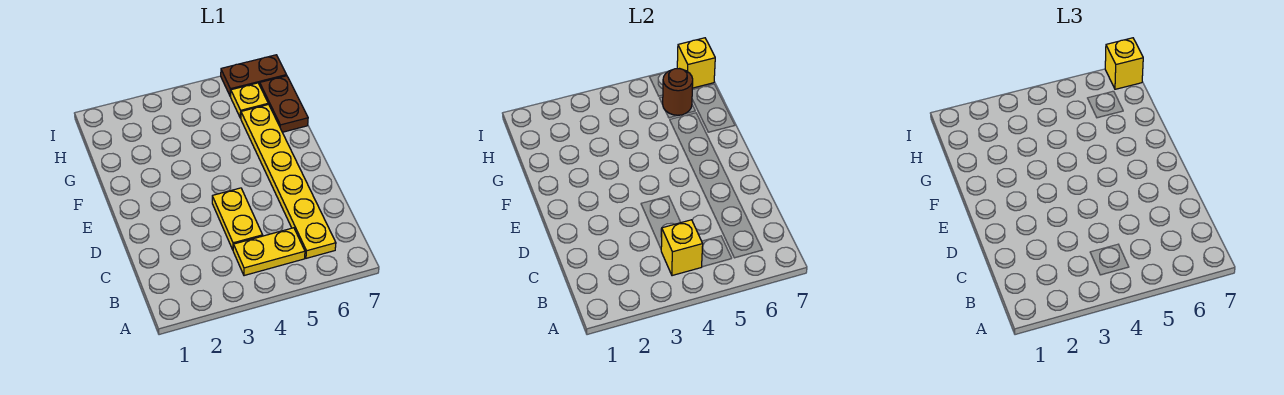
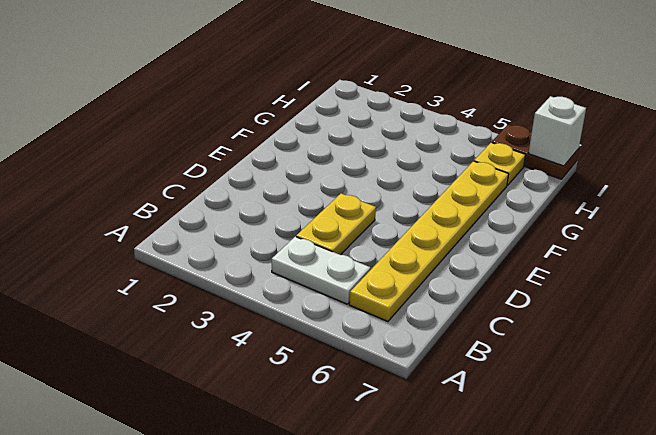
yellow plate B4:B5 level 1 -> white plate B4:B5 level 1
yellow brick B4 level 2 -> none
brown plate G7:H7 level 1 -> none
brown round brick H6 level 2 -> none
yellow brick I7 level 2 -> white brick I7 level 2
yellow brick I7 level 3 -> none

